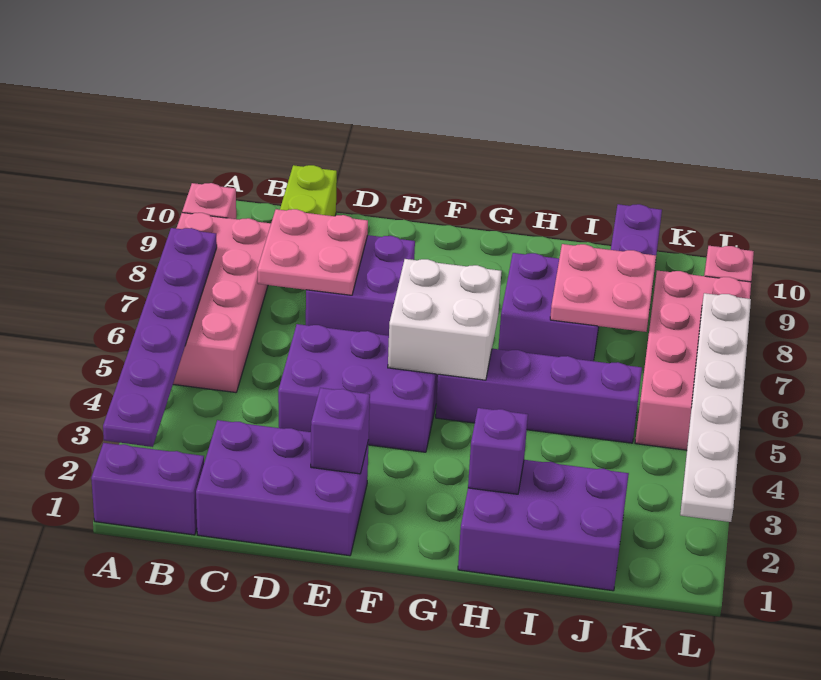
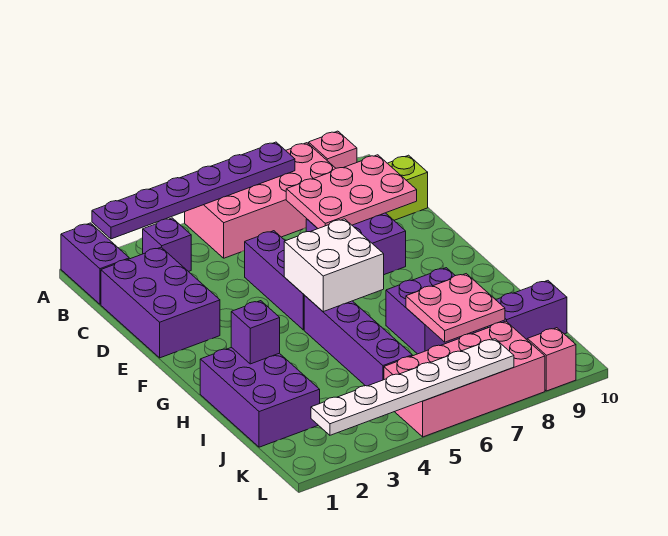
pink plate C7:D8 level 2 -> pink plate C7:D9 level 2
purple brick D4:F5 level 1 -> purple brick D5:F5 level 1
purple brick E2 level 2 -> purple brick B3 level 1

